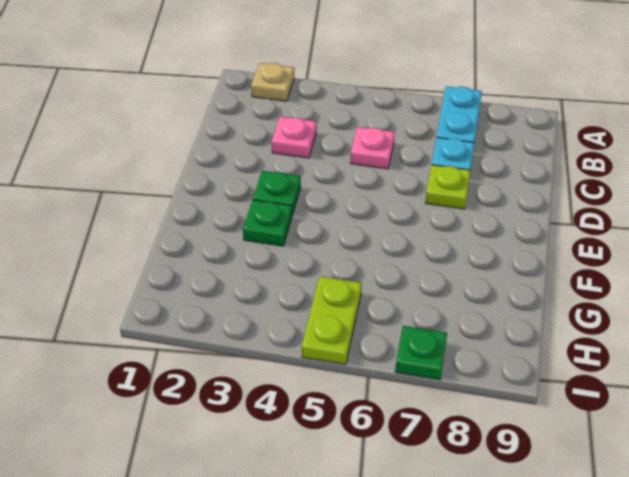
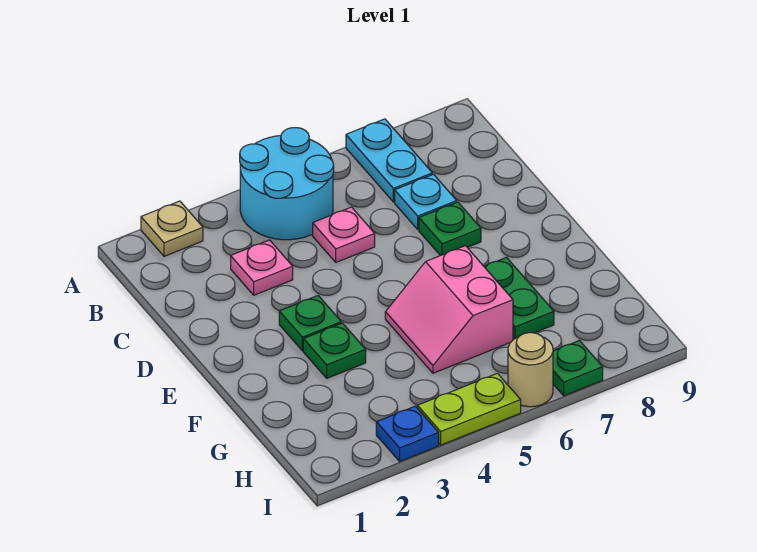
none -> cyan round brick A4:B5 level 1
lime plate D7 level 1 -> green plate D7 level 1
none -> pink slope F5:G6 level 1 top 6
none -> green plate F7:G7 level 1
lime plate H5:I5 level 1 -> lime plate I4:I5 level 1
none -> blue plate I3 level 1
none -> tan round brick I6 level 1

